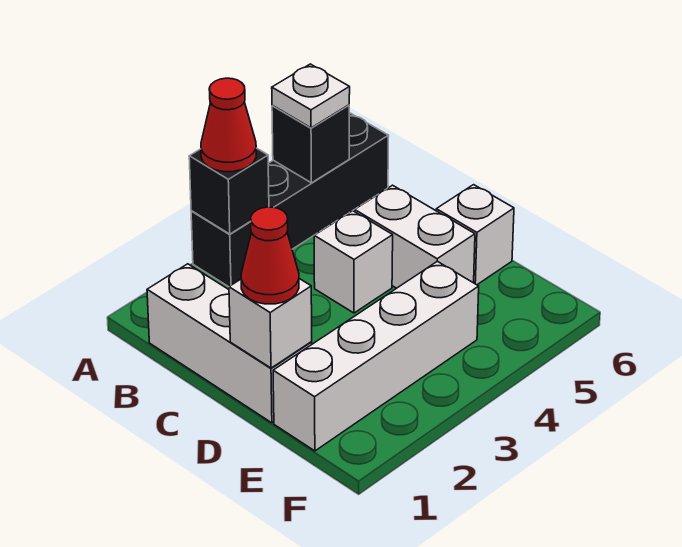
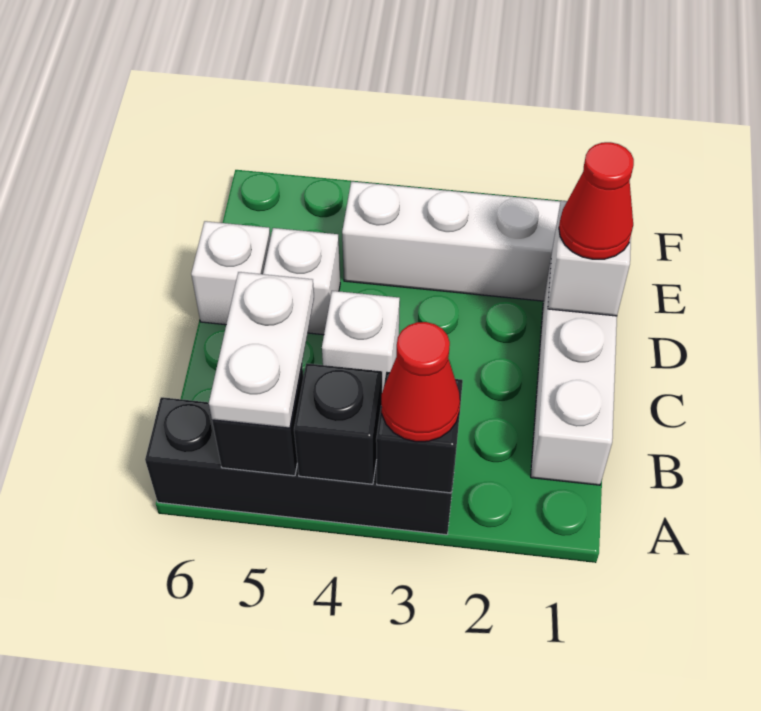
none -> black brick A4 level 2
white plate A5 level 3 -> white plate A5:B5 level 3
white brick C5:D5 level 1 -> white brick D5 level 1

